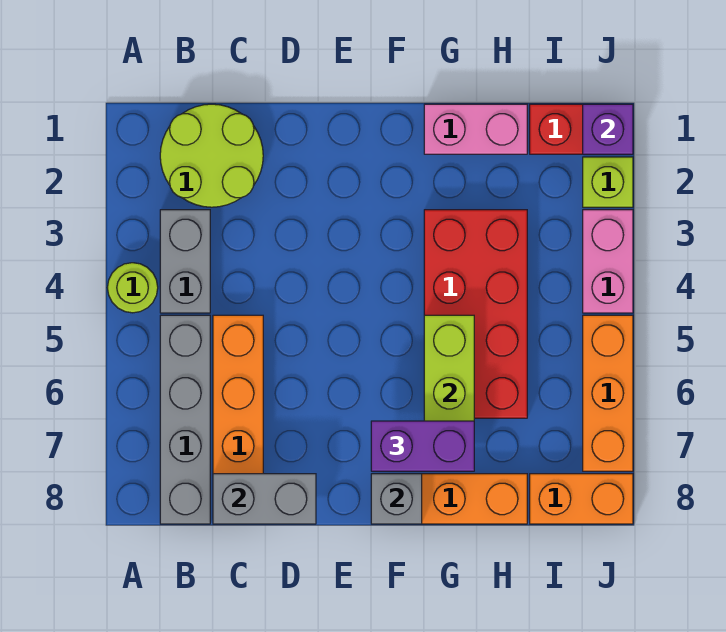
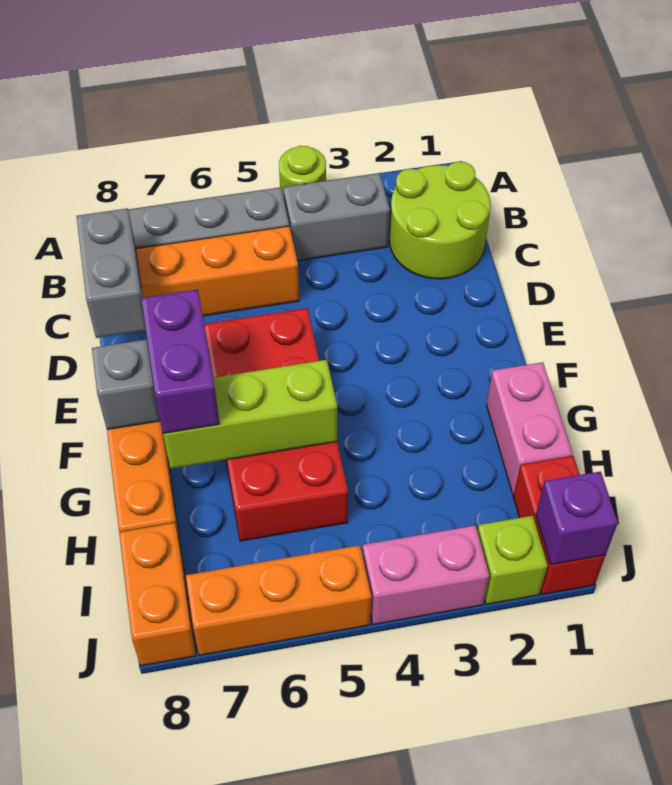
red brick G3:H6 level 1 -> red brick E5:H6 level 1

